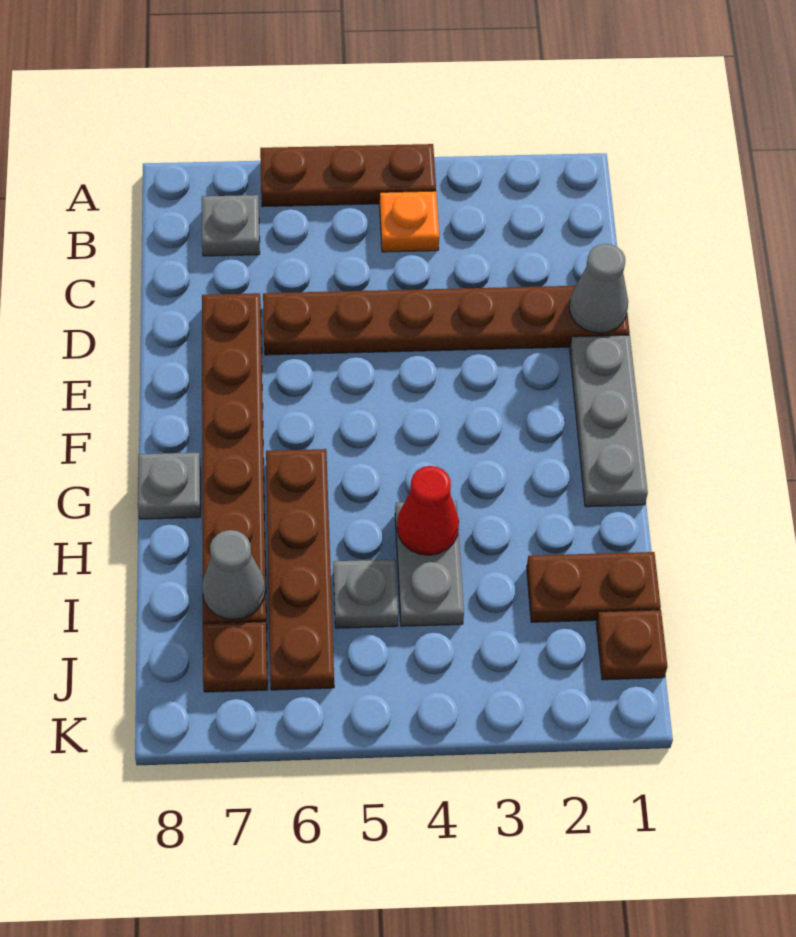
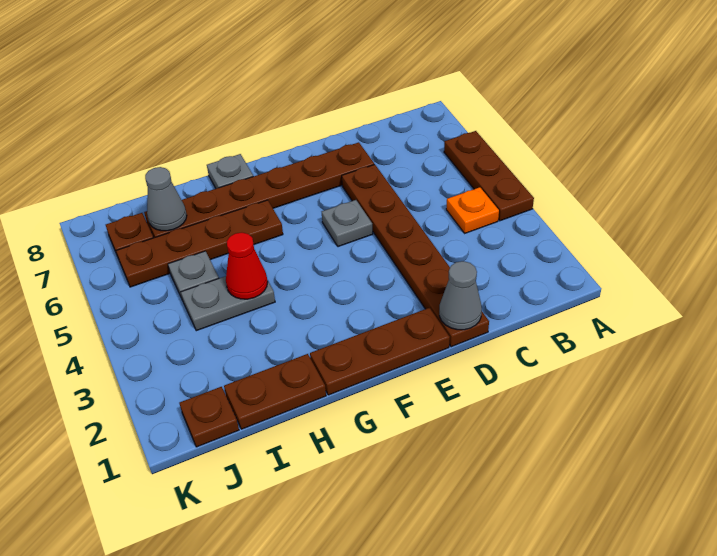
grey plate B7 level 1 -> grey plate E5 level 1
grey plate E1:G1 level 1 -> brown plate E1:G1 level 1
brown plate I1:I2 level 1 -> brown plate H1:I1 level 1

